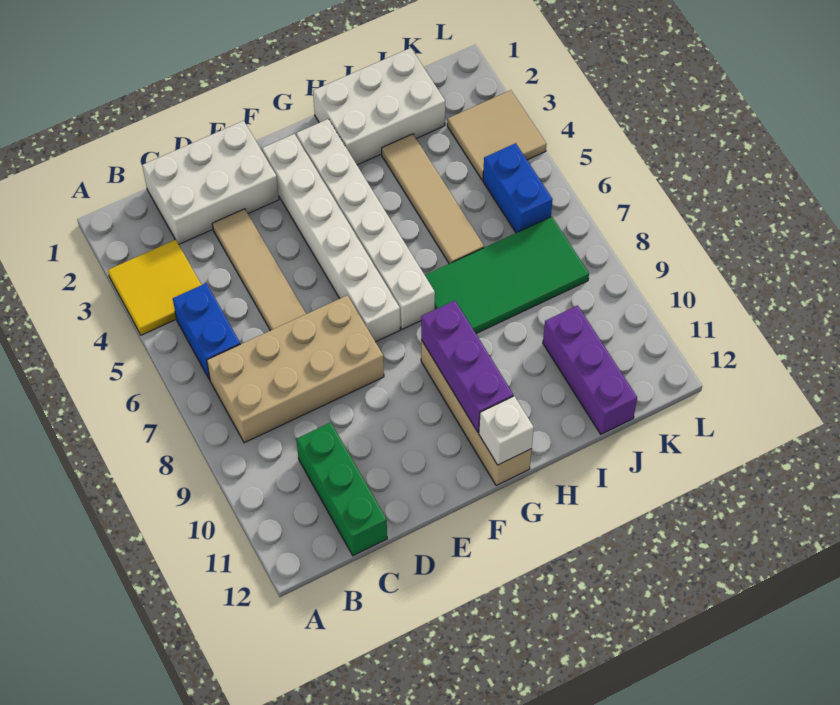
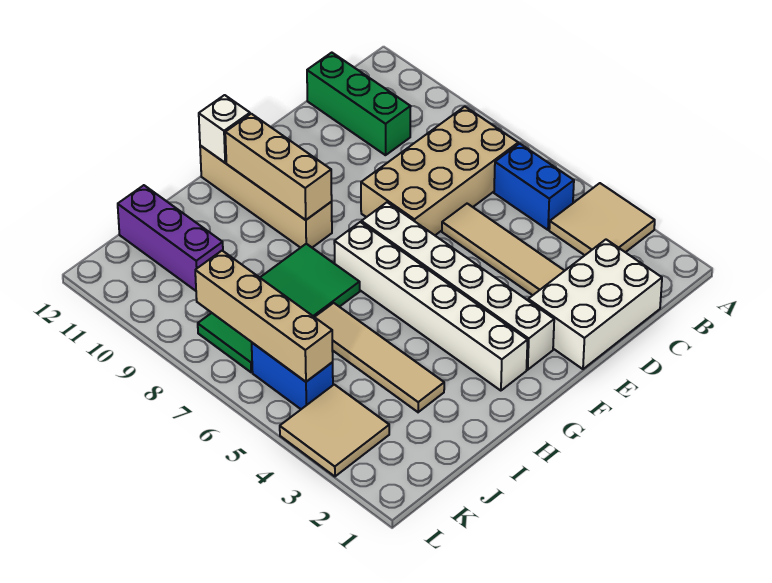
yellow tile A3:B4 level 1 -> tan tile A3:B4 level 1
purple brick G9:G11 level 2 -> tan brick G9:G11 level 2
white brick H1:J2 level 1 -> none
none -> tan brick K5:K8 level 2

